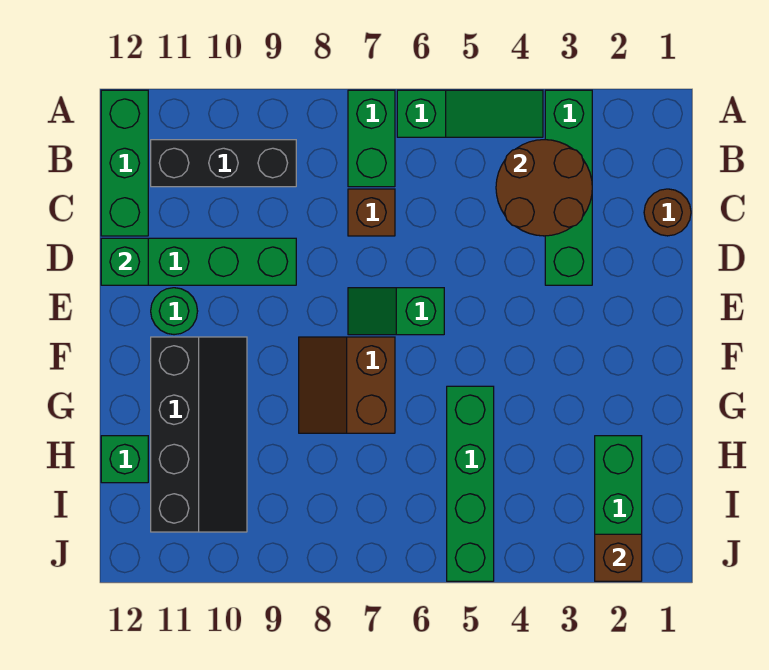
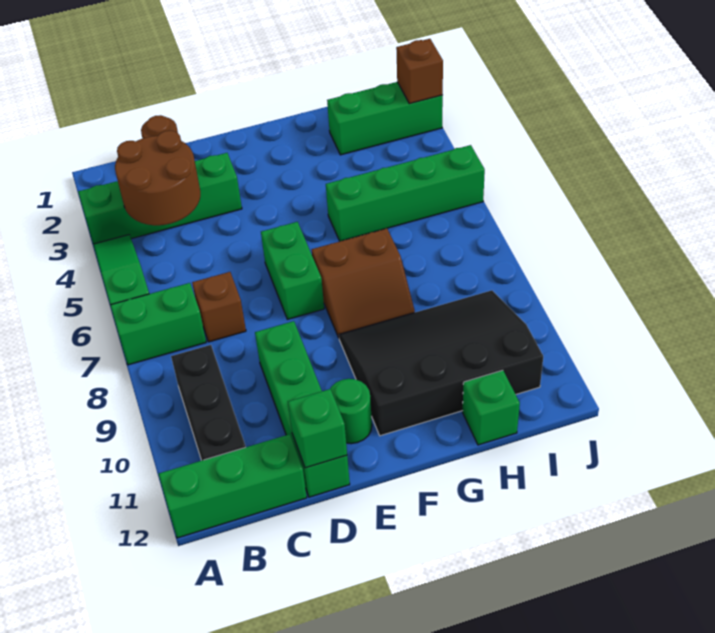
green slope E6:E7 level 1 top 6 -> green brick E6:E7 level 1
black slope F10:I11 level 1 top 11 -> black slope F9:I11 level 1 top 11

